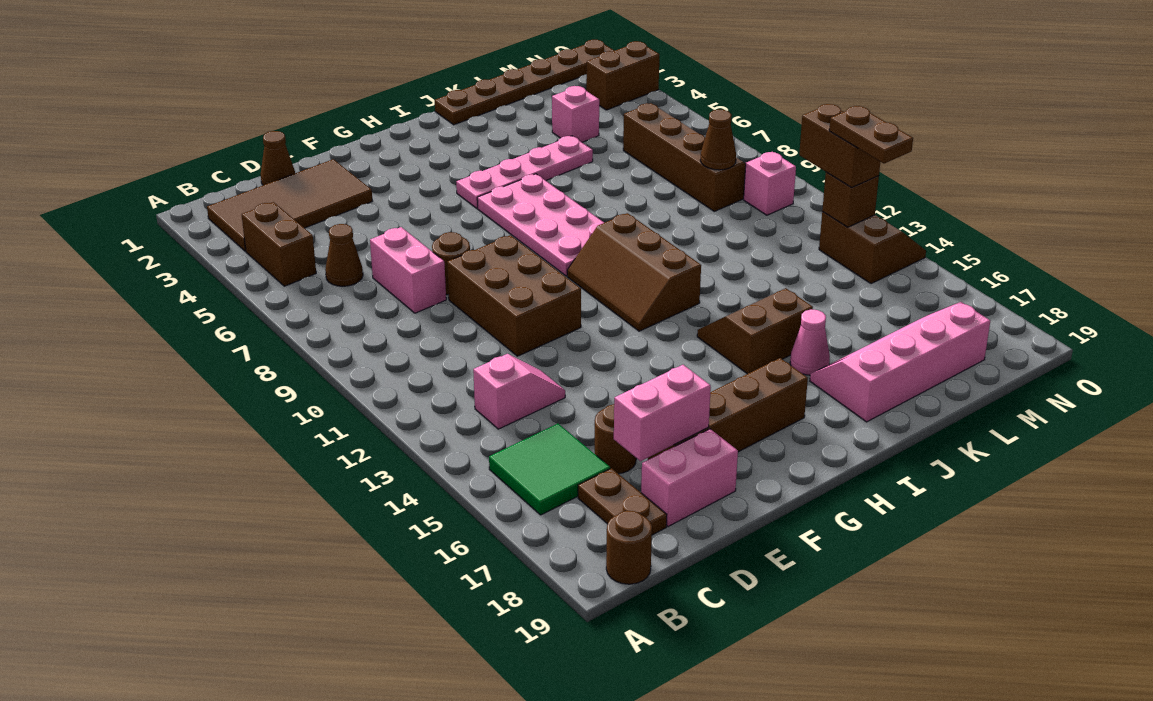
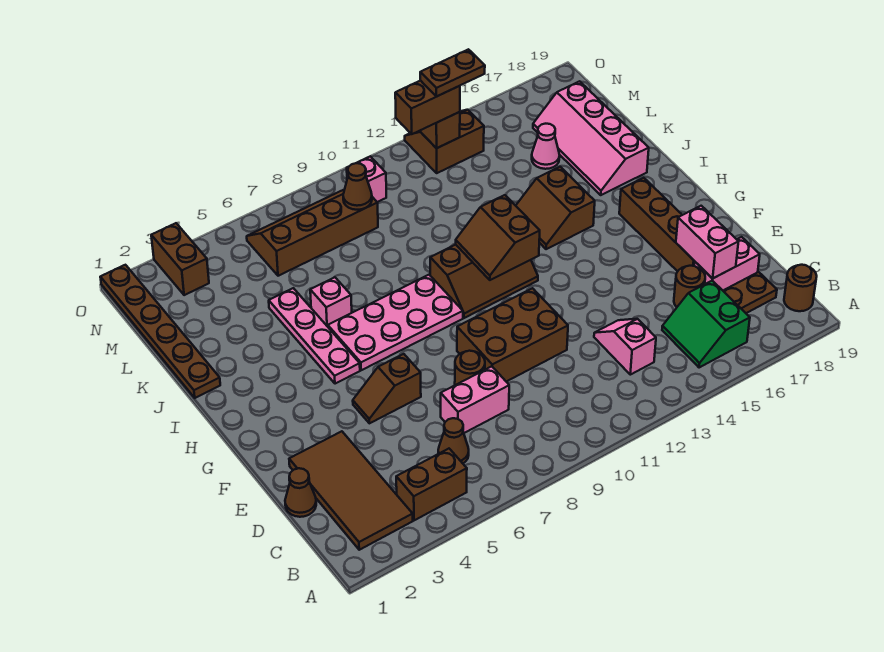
green tile B15:C16 level 1 -> green slope B15:C16 level 1 top 16
pink brick D18:E18 level 1 -> pink brick D17:D18 level 1
none -> brown slope F5:F6 level 1 top 6
none -> brown slope H11:I12 level 2 top 12
pink cone J16 level 1 -> pink cone L16 level 1
pink brick L4 level 1 -> pink brick J6 level 1

